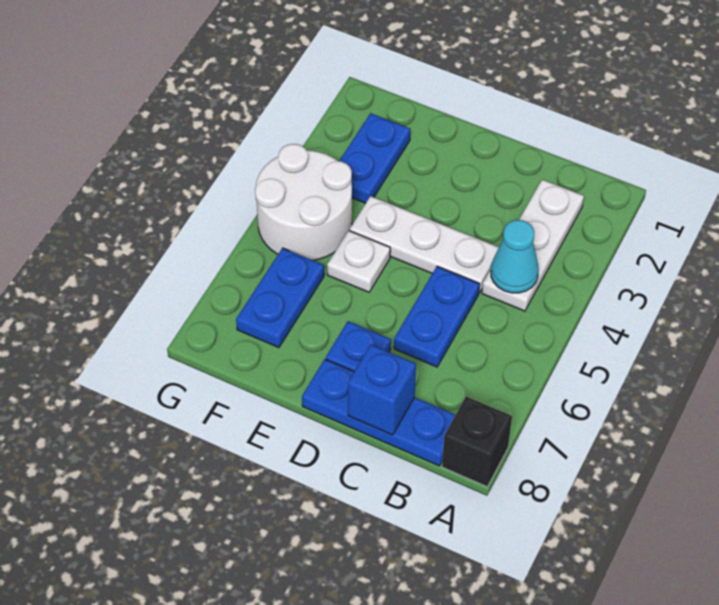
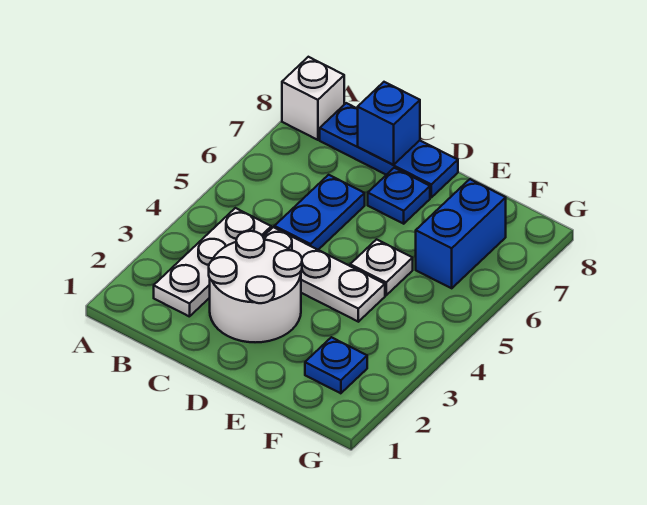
black brick A8 level 1 -> white brick A8 level 1
cyan cone B4 level 2 -> none
blue plate F2:F3 level 1 -> blue plate F2 level 1
white round brick F4:G5 level 1 -> white round brick C2:D3 level 1
blue plate F6:F7 level 1 -> blue brick F6:F7 level 1

